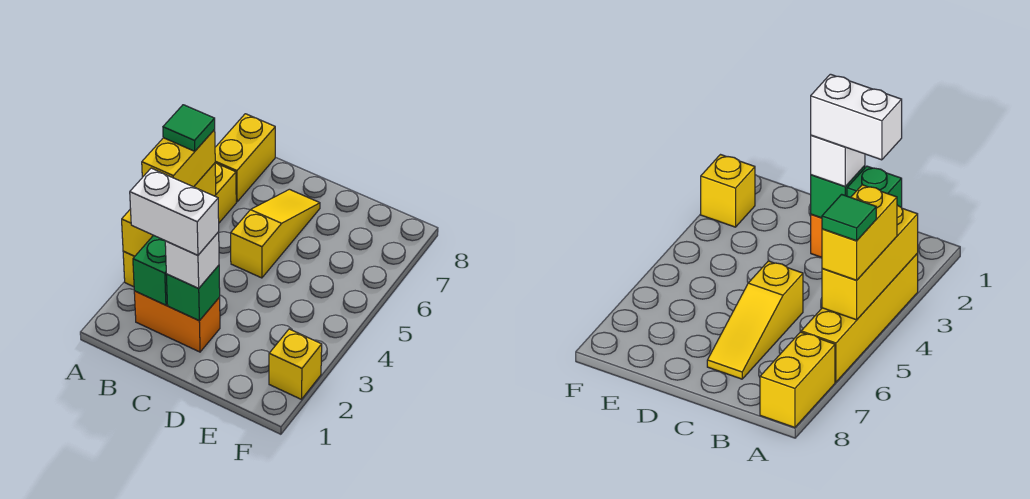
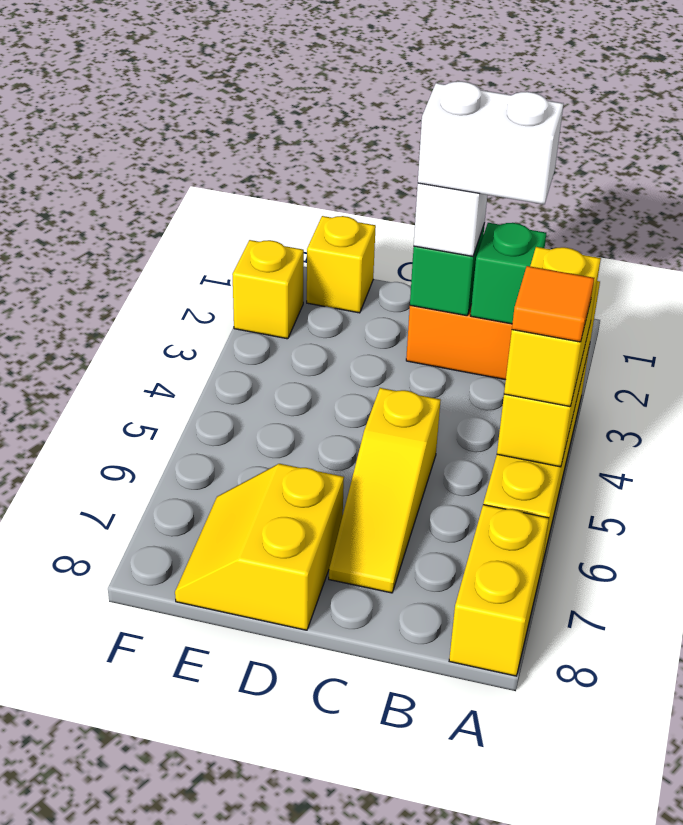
green tile A5 level 4 -> orange tile A5 level 4
none -> yellow slope D7:E8 level 1 top D
none -> yellow brick E1 level 1

